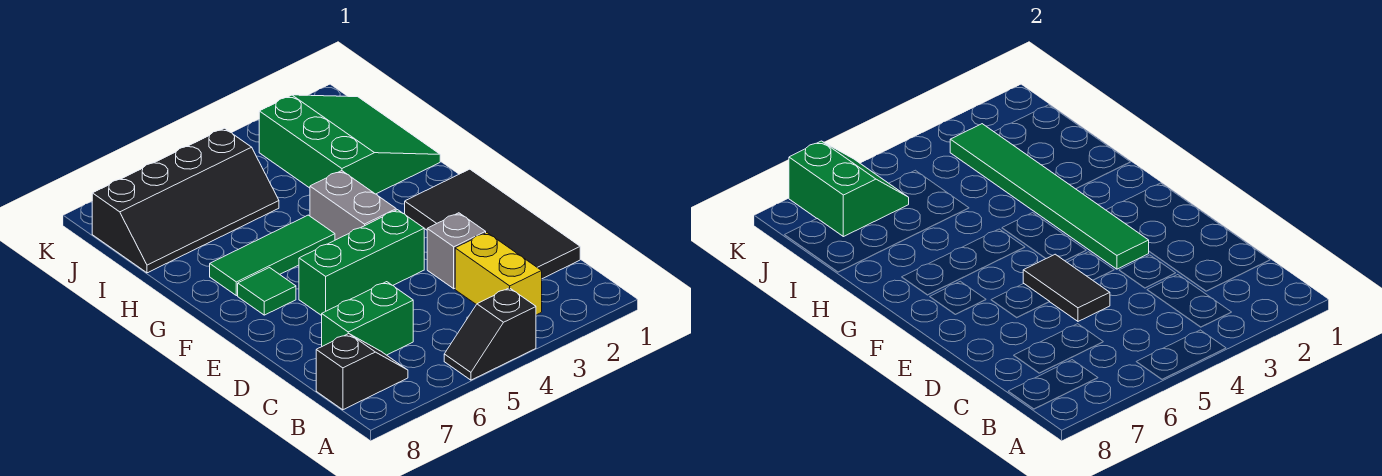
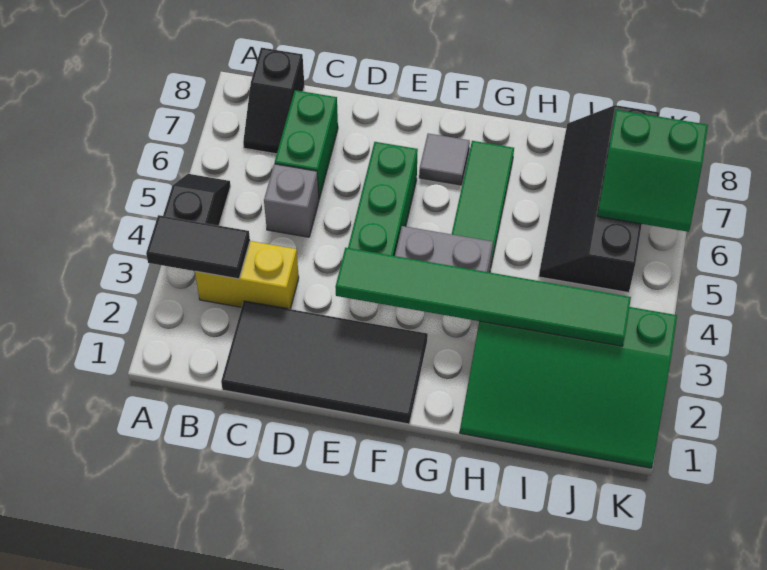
grey brick D3 level 1 -> grey brick C5 level 1
black tile D5:E5 level 2 -> black tile A3:B3 level 2
green tile F7 level 1 -> grey tile F7 level 1
green slope H1:J3 level 1 top 3 -> green slope H1:K3 level 1 top 3

